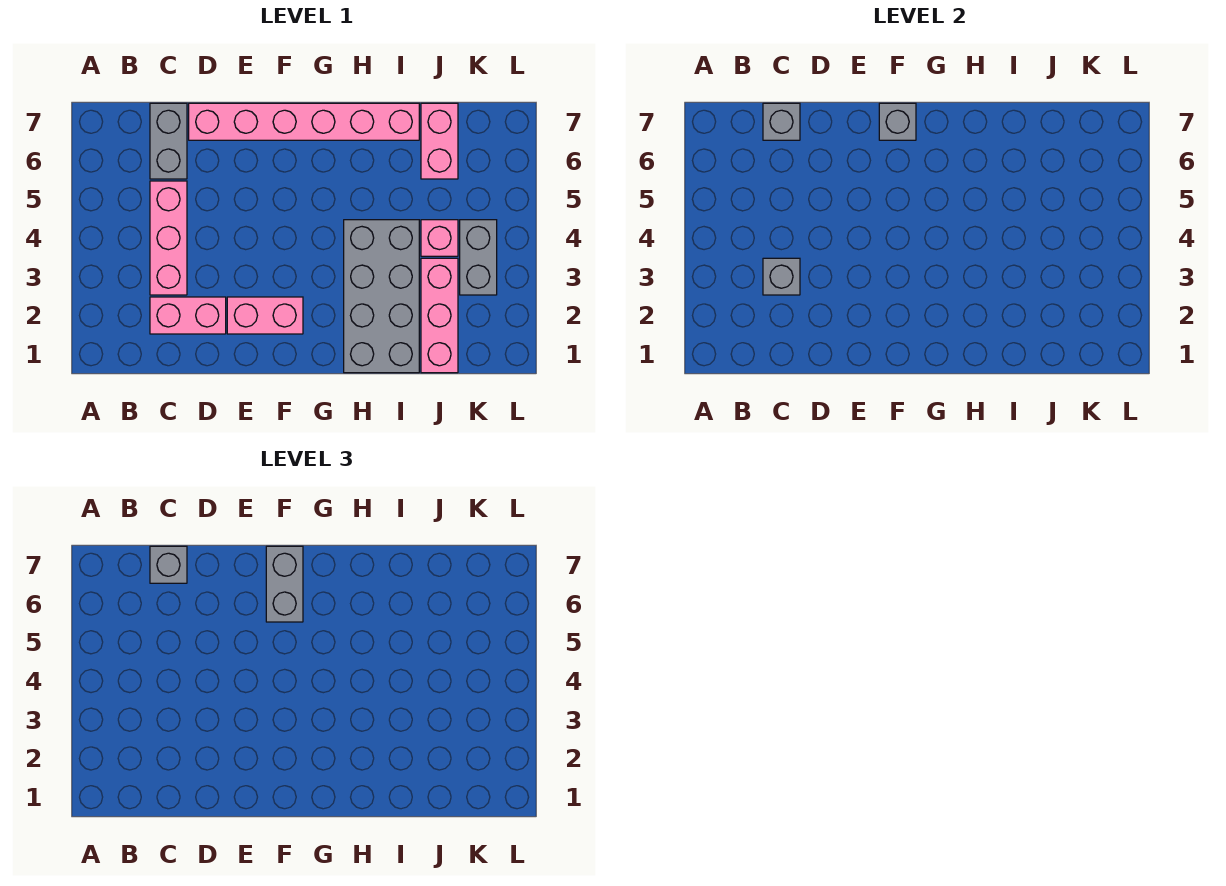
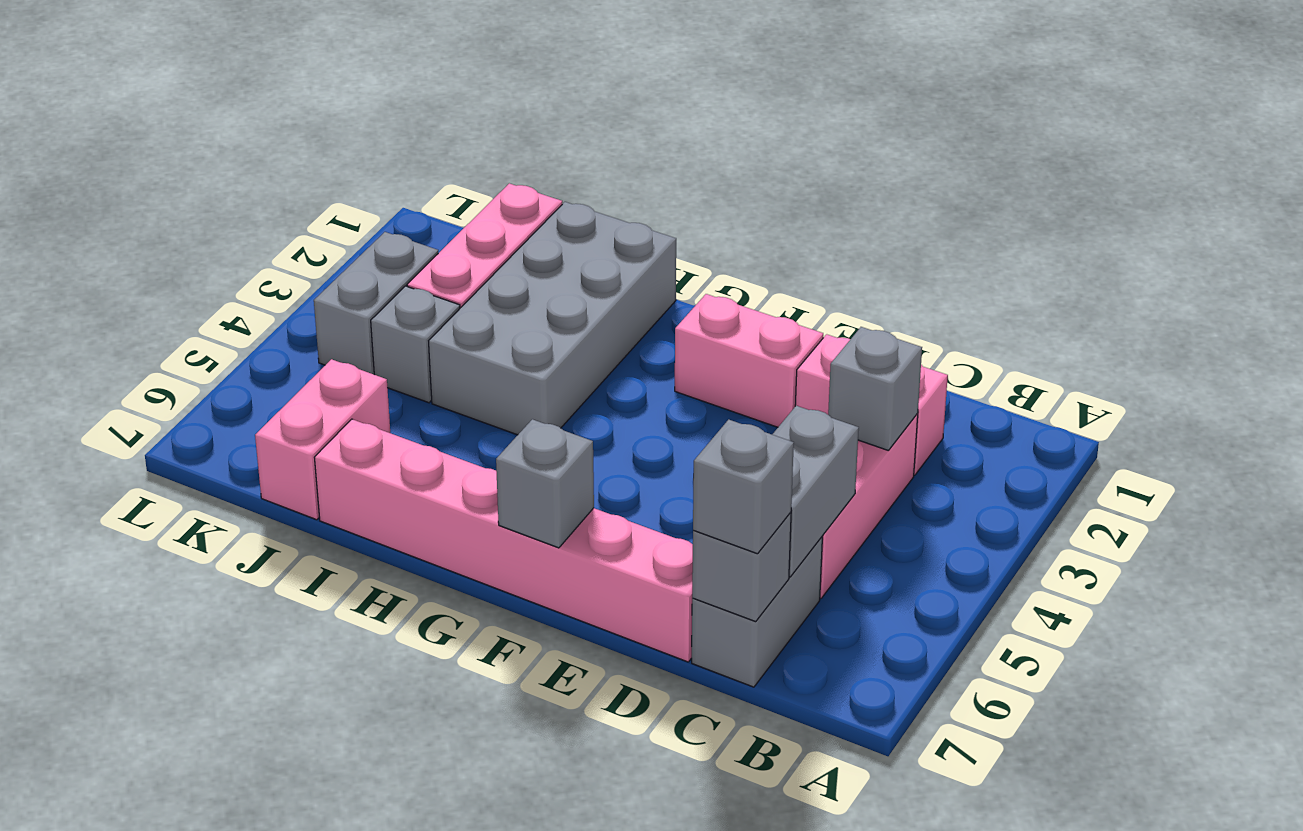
grey brick F6:F7 level 3 -> grey brick C5:C6 level 2
pink brick J4 level 1 -> grey brick J4 level 1

